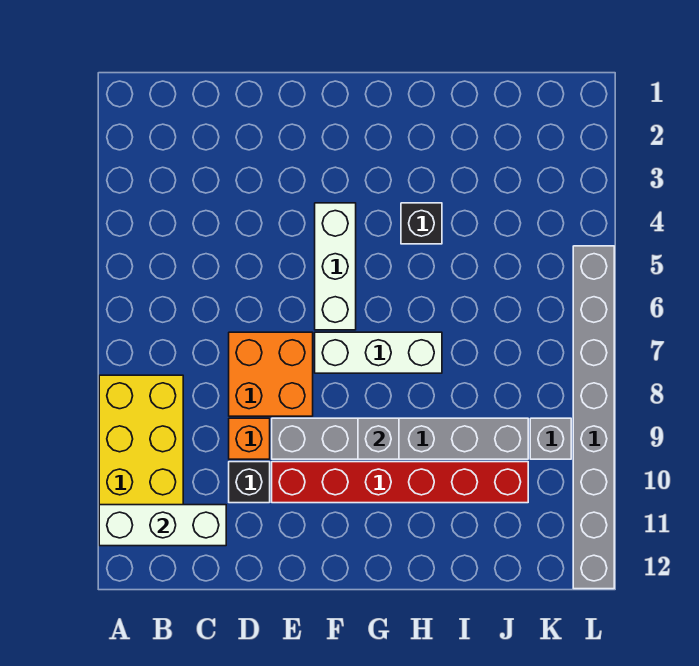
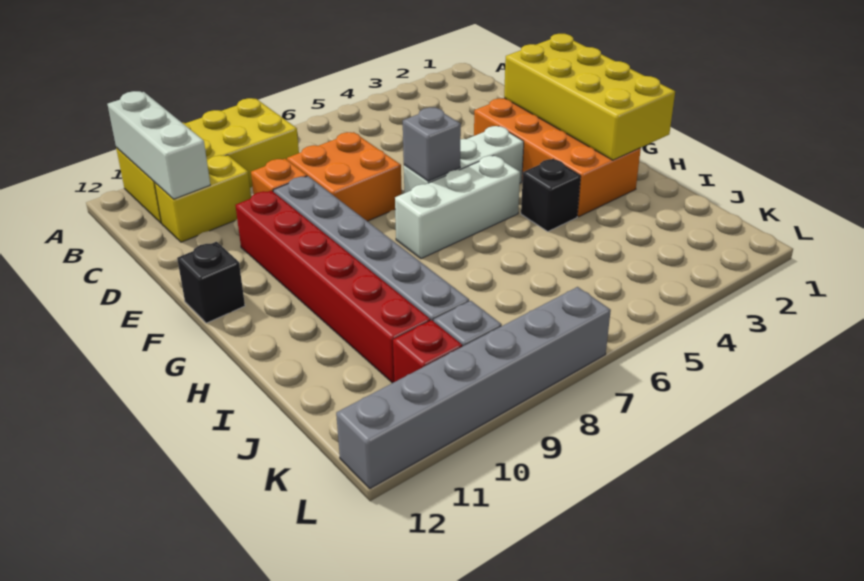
none -> yellow brick C10:C11 level 1
black brick D10 level 1 -> black brick F12 level 1
none -> yellow brick E1:H2 level 2
none -> orange brick E2:H3 level 1
white brick F7:H7 level 1 -> white brick G5:G7 level 1
grey brick G9 level 2 -> grey brick F6 level 2
none -> red brick K10 level 1
grey brick L5:L12 level 1 -> grey brick L7:L12 level 1

